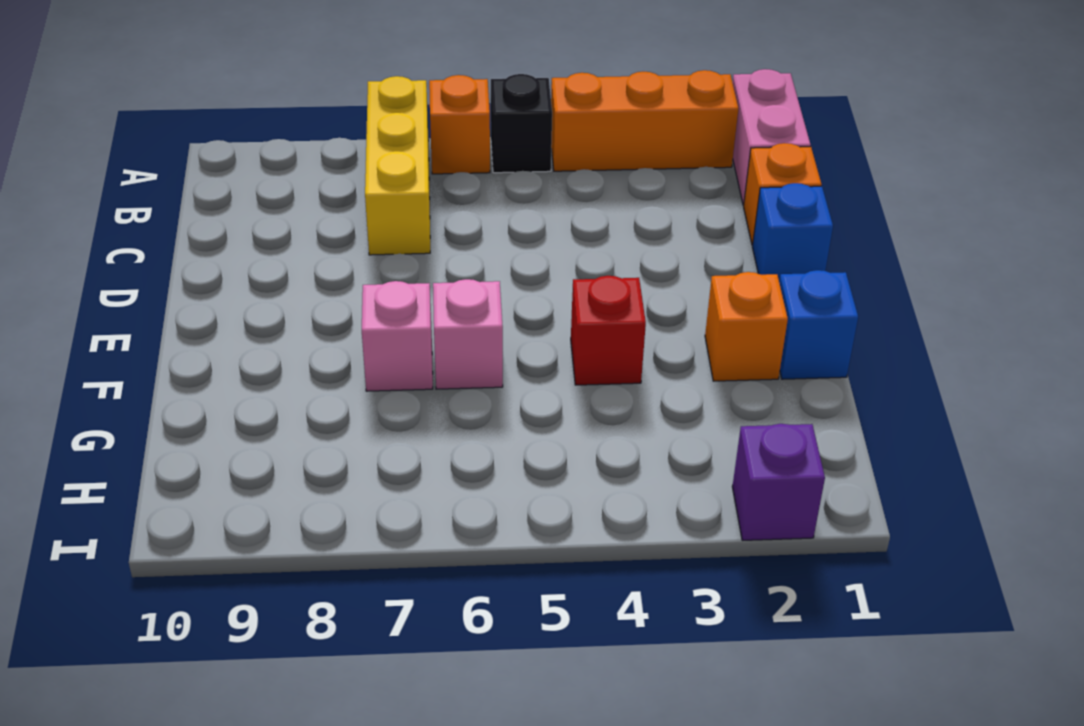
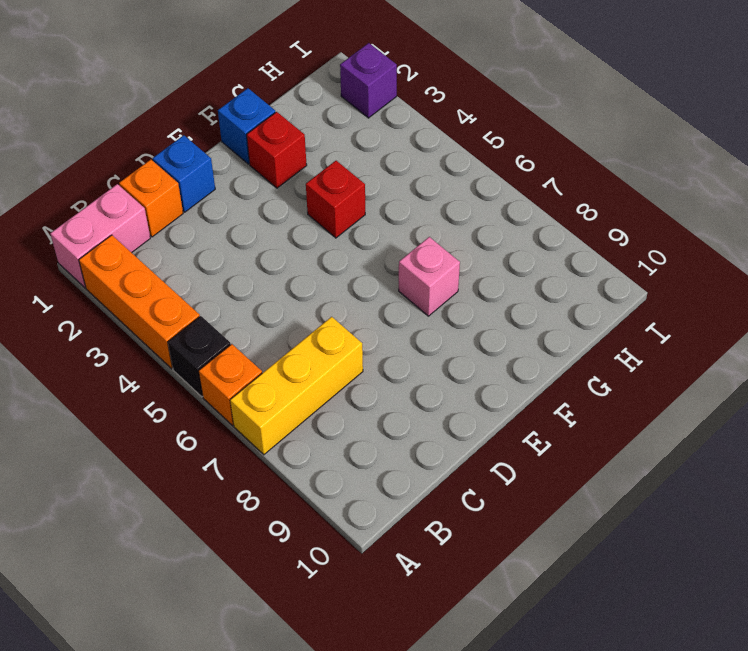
orange brick F2 level 1 -> red brick F2 level 1
pink brick F6 level 1 -> none

